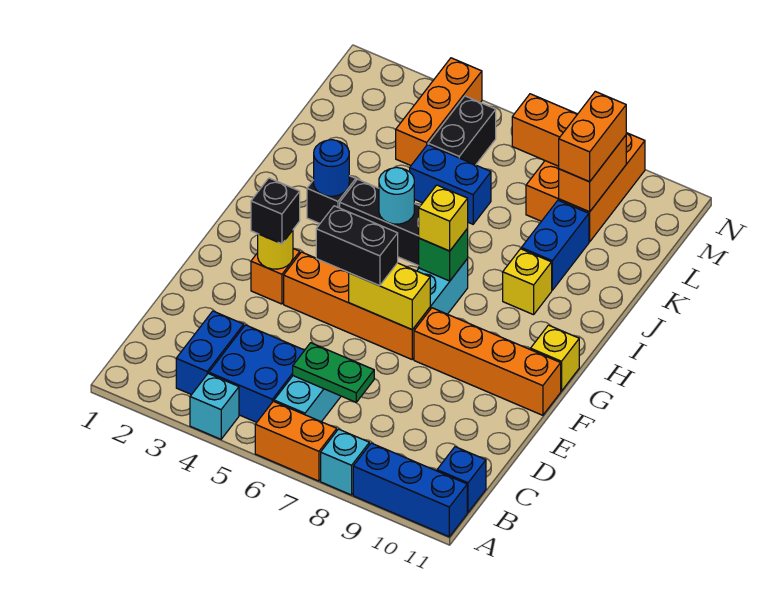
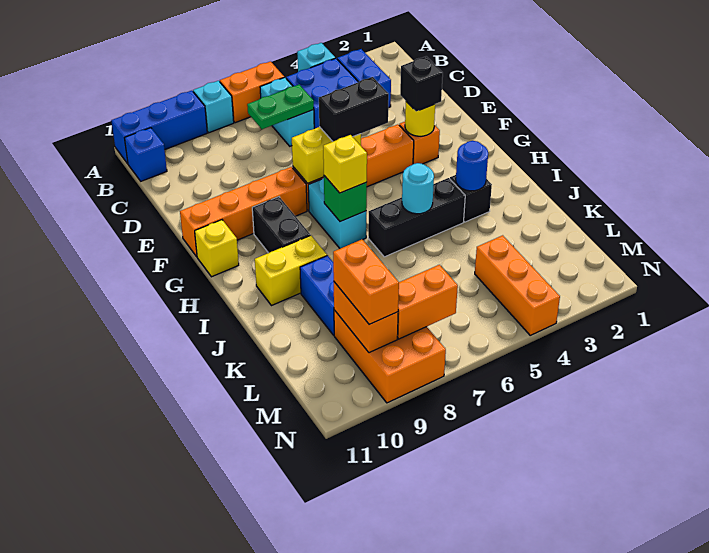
yellow brick I9 level 1 -> yellow brick I9:I10 level 1
blue brick K5:K6 level 1 -> none
black brick L5:M5 level 1 -> black brick G9:H9 level 1

